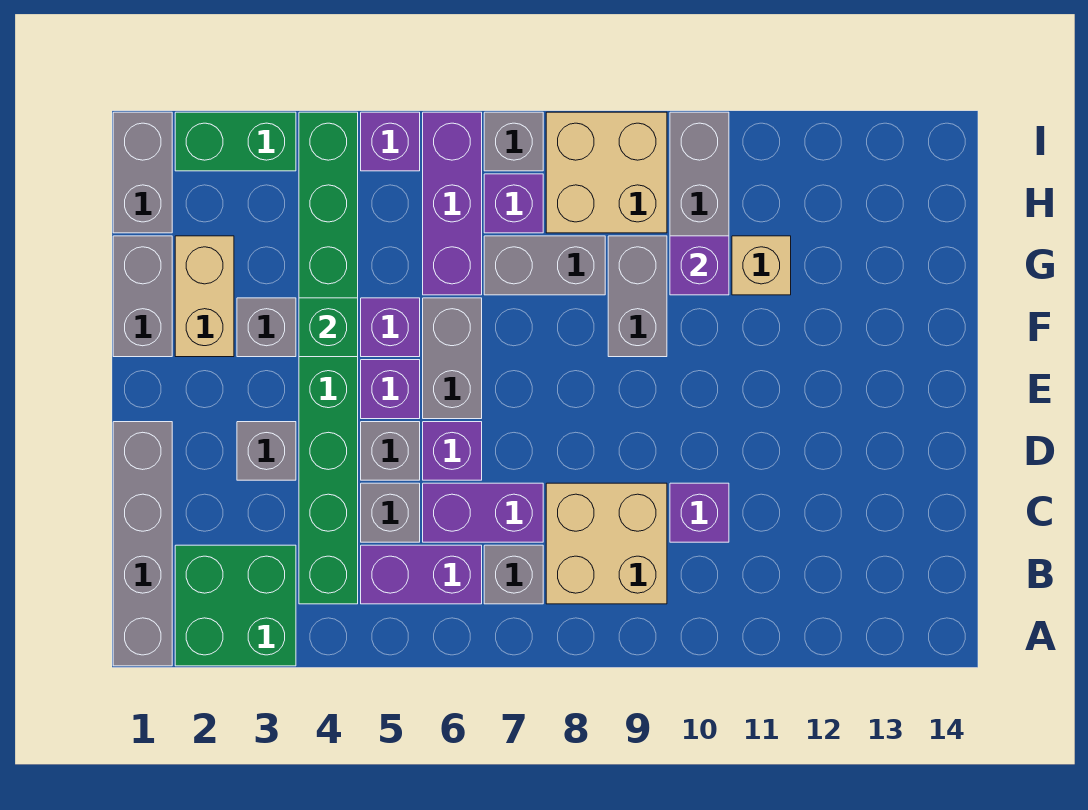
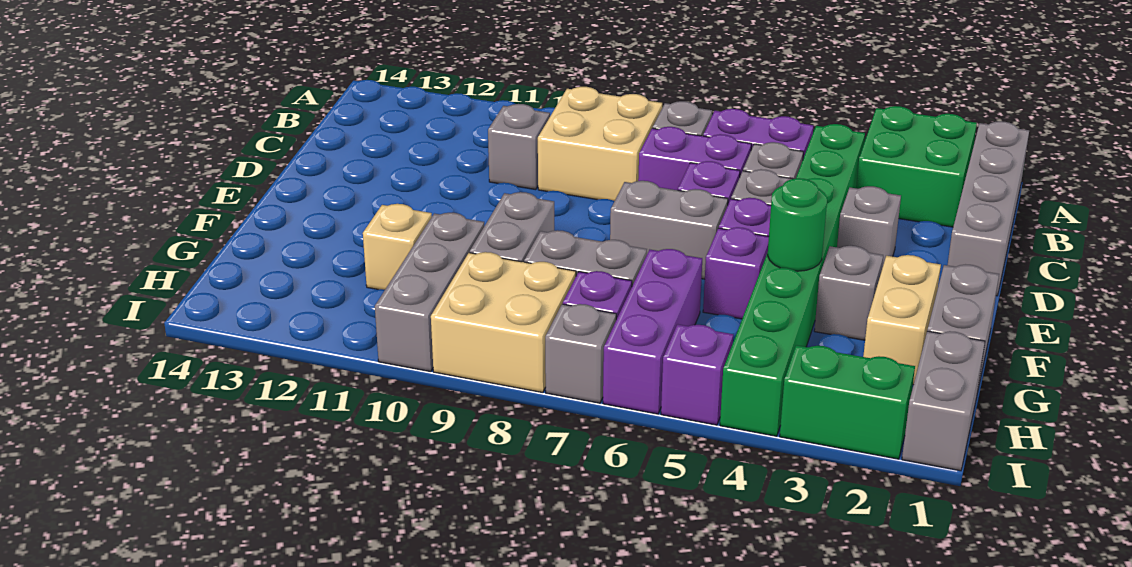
purple brick C10 level 1 -> grey brick C10 level 1
grey brick E6:F6 level 1 -> grey brick E6:E7 level 1
green brick F4 level 2 -> green round brick F4 level 2
purple brick G10 level 2 -> none

